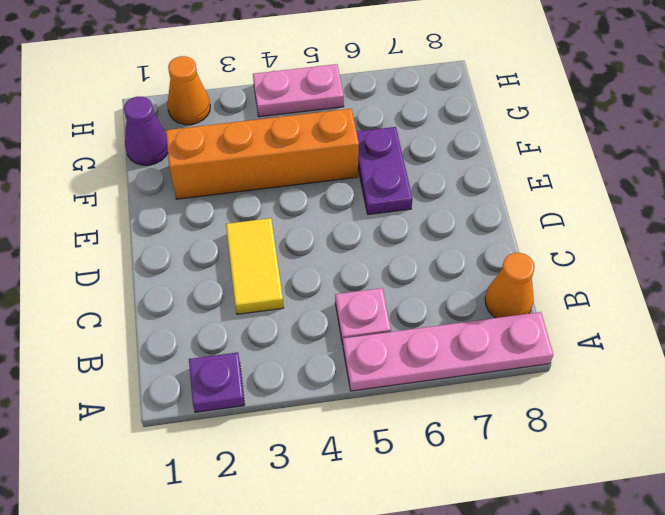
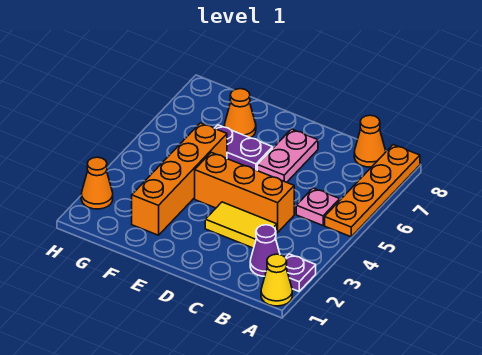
none -> yellow cone A1 level 1
pink plate A5:A8 level 1 -> orange plate A5:A8 level 1
none -> orange brick C4:E4 level 1
none -> orange cone F7 level 1
purple cone G1 level 1 -> purple cone B2 level 1
pink plate H4:H5 level 1 -> pink plate D6:D7 level 1

